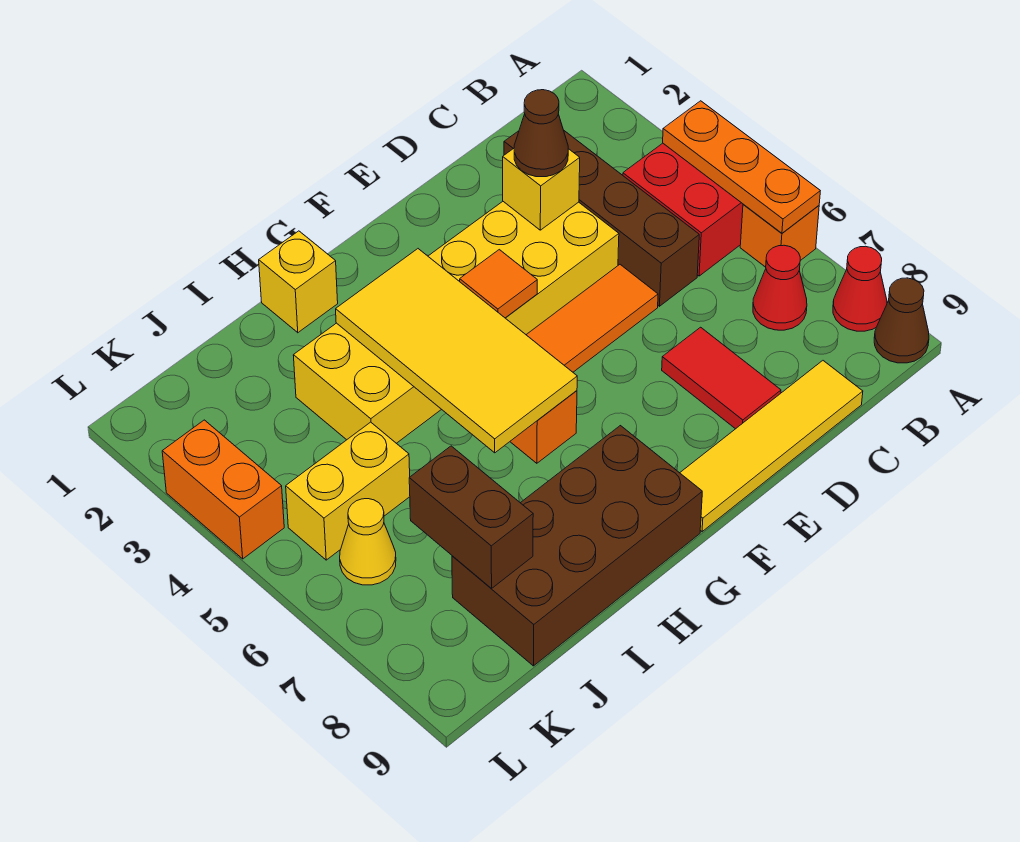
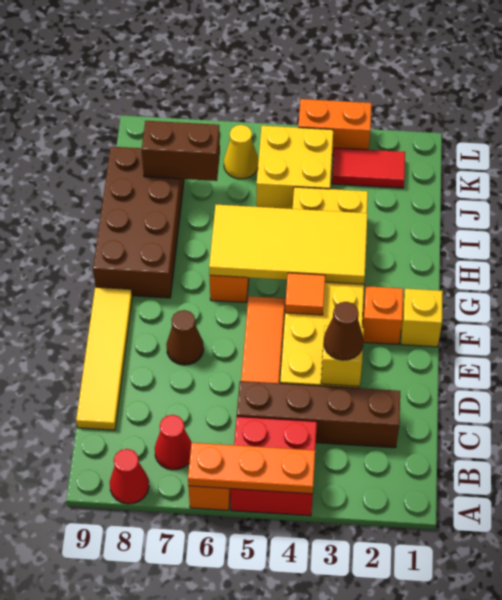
brown cone A9 level 1 -> brown cone E7 level 1
red tile D7:D8 level 1 -> red tile K2:K3 level 1
none -> orange brick F2 level 1
yellow brick H1 level 1 -> yellow brick F1 level 1
yellow brick J5:K5 level 1 -> yellow brick J4:K5 level 1

